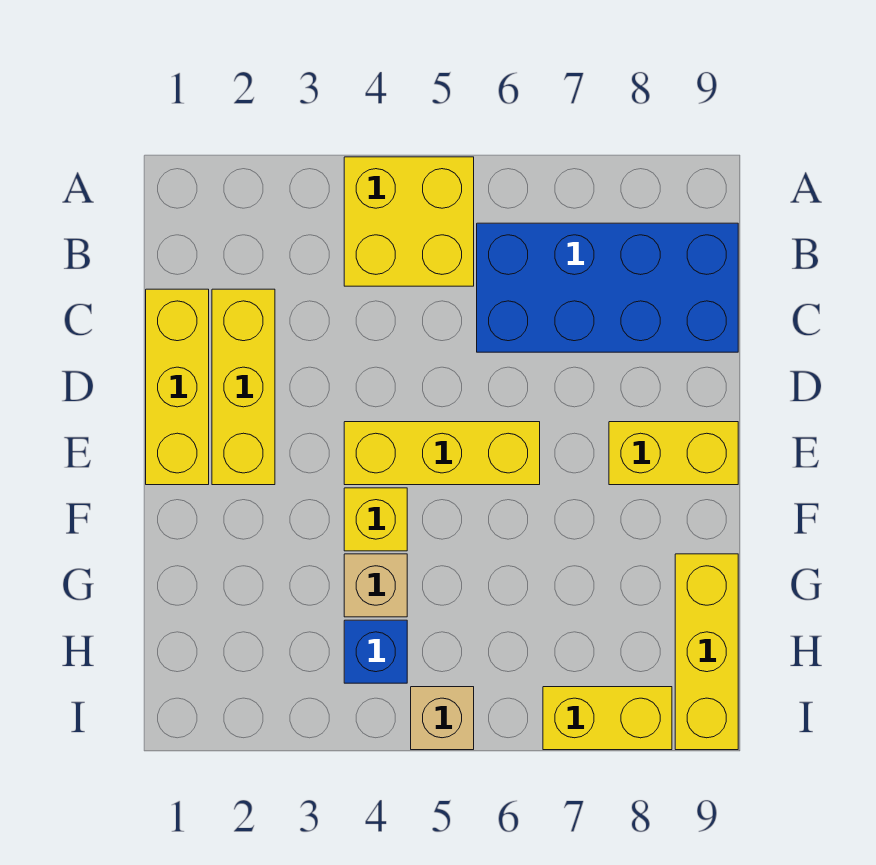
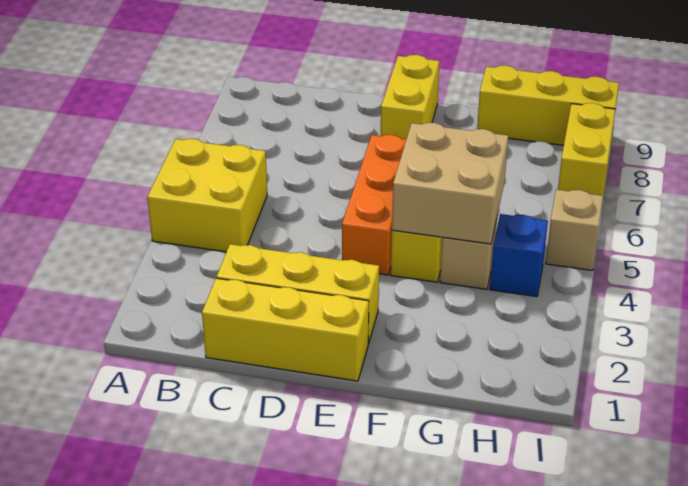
blue brick B6:C9 level 1 -> none
yellow brick E4:E6 level 1 -> orange brick E4:E6 level 1
none -> tan brick F4:G5 level 2

